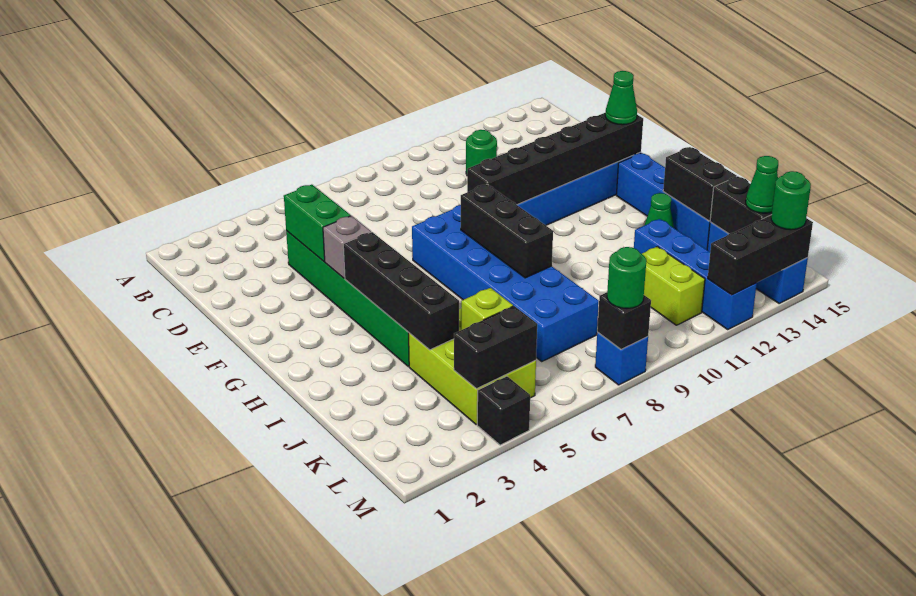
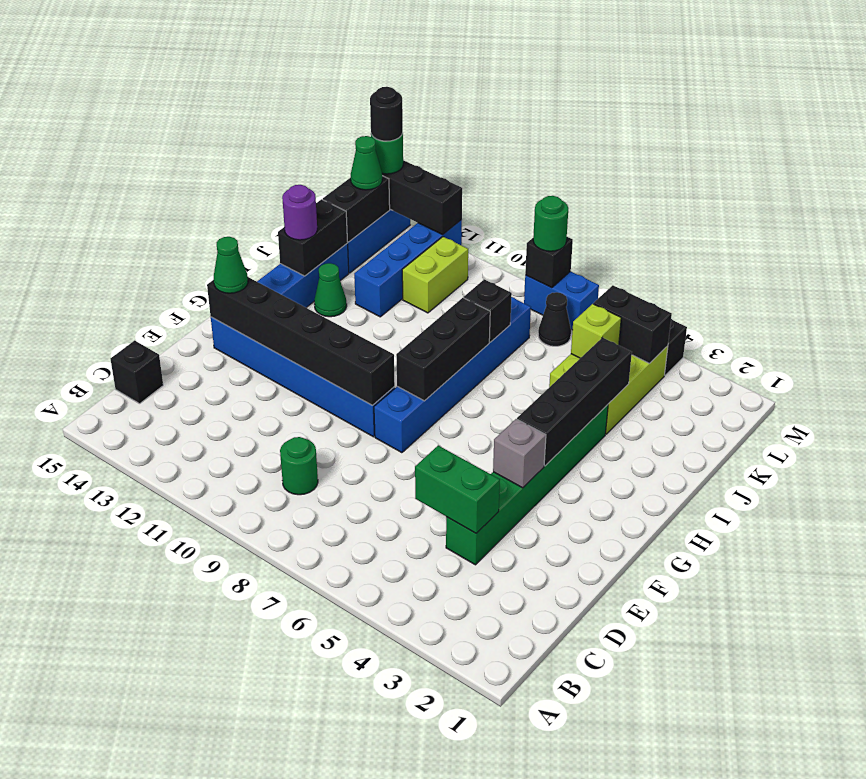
green round brick C11 level 1 -> green round brick C9 level 1
none -> black brick C15 level 1
green brick D4:E4 level 2 -> green brick D4:D5 level 2
blue brick F7:K8 level 1 -> blue brick F8:K8 level 1
none -> purple round brick I14 level 3
none -> black brick J8 level 2
none -> black cone L7 level 1
blue brick M8 level 1 -> blue brick M7:M8 level 1
none -> black round brick M14 level 4

